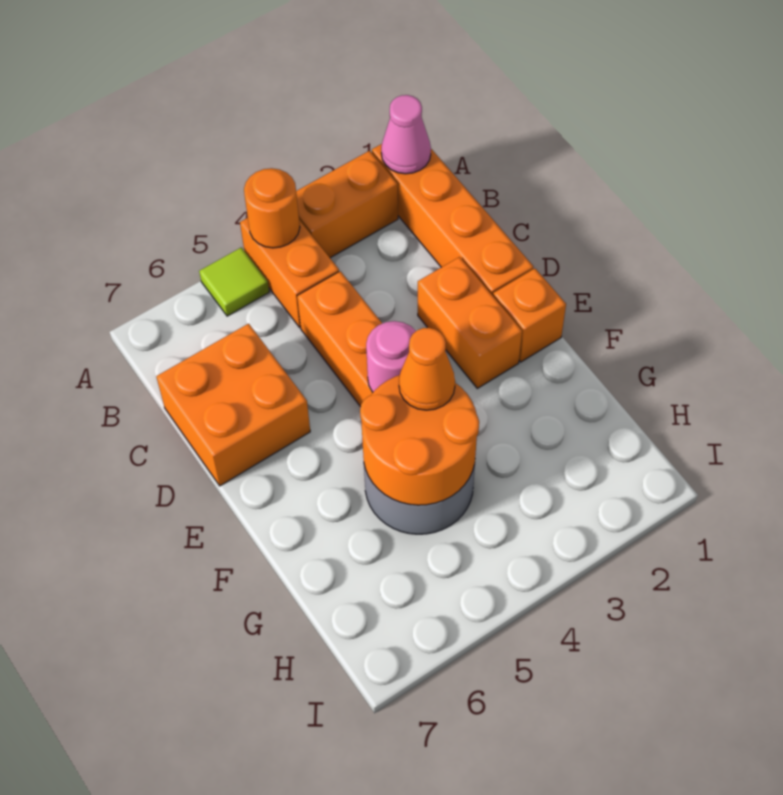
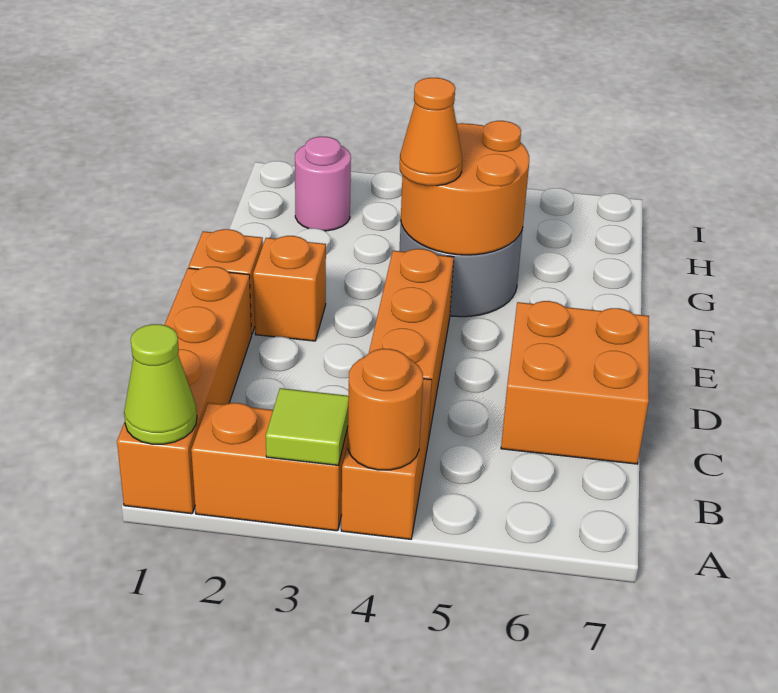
pink cone A1 level 2 -> lime cone A1 level 2
lime tile A5 level 1 -> lime tile A3 level 2
orange brick D2:E2 level 1 -> orange brick E2 level 1
pink round brick E4 level 2 -> pink round brick H2 level 1

